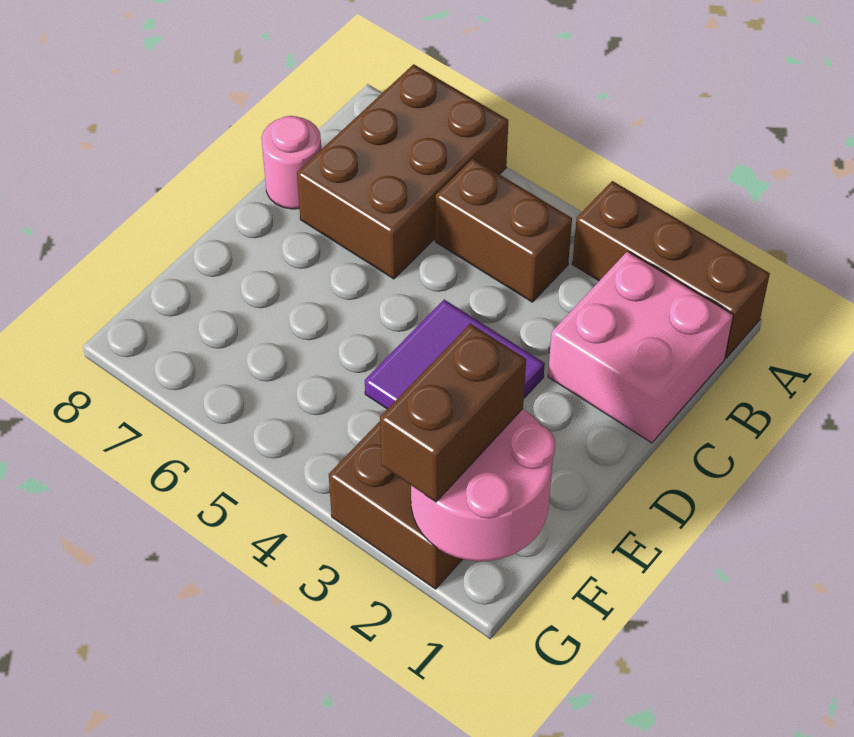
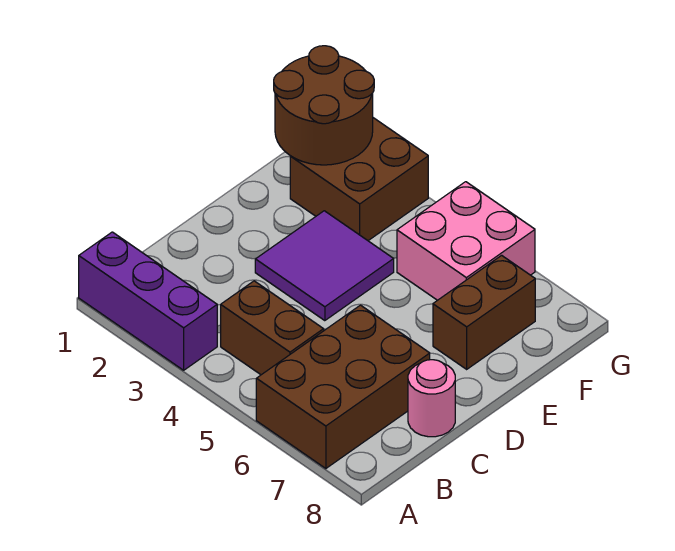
brown brick A1:A3 level 1 -> purple brick A1:A3 level 1
pink brick B1:C2 level 1 -> pink brick F5:G6 level 1
pink round brick F1:G2 level 2 -> brown round brick F1:G2 level 2
brown brick F2:G2 level 3 -> brown brick E7:F7 level 1

